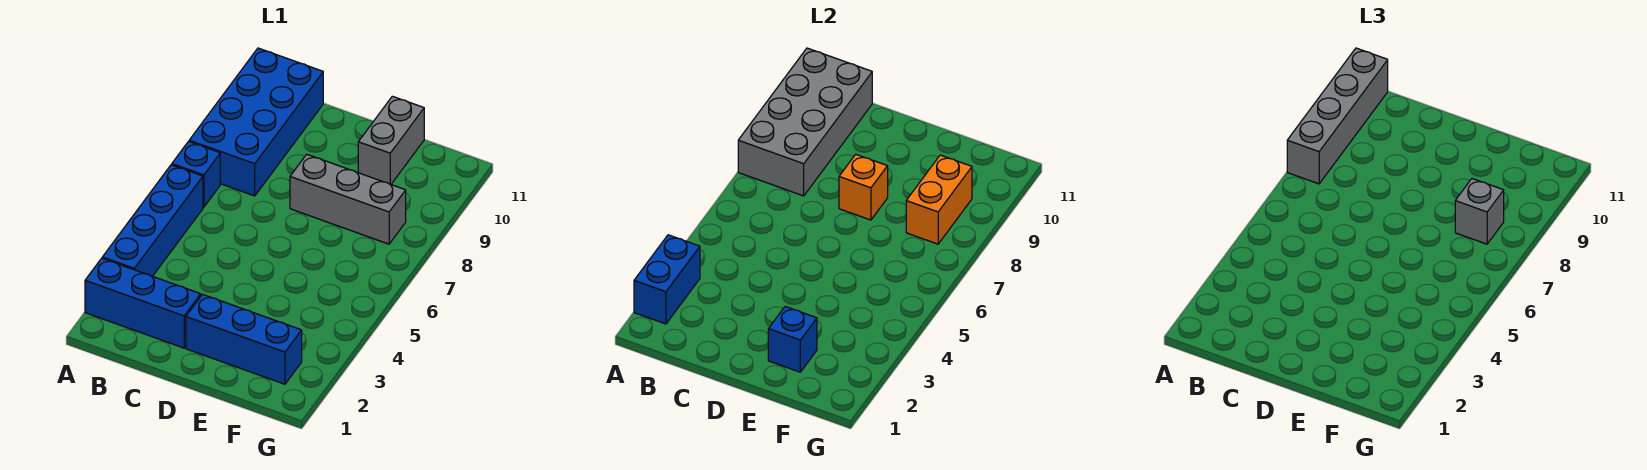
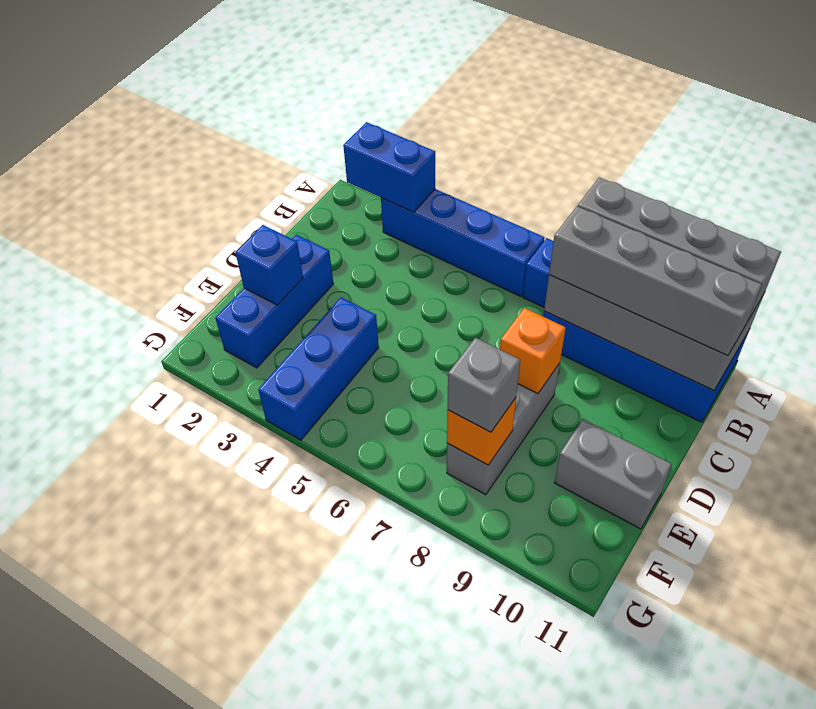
blue brick A2:C2 level 1 -> blue brick E4:G4 level 1
none -> grey brick B8:B11 level 3
orange brick F8:F9 level 2 -> orange brick F8 level 2

